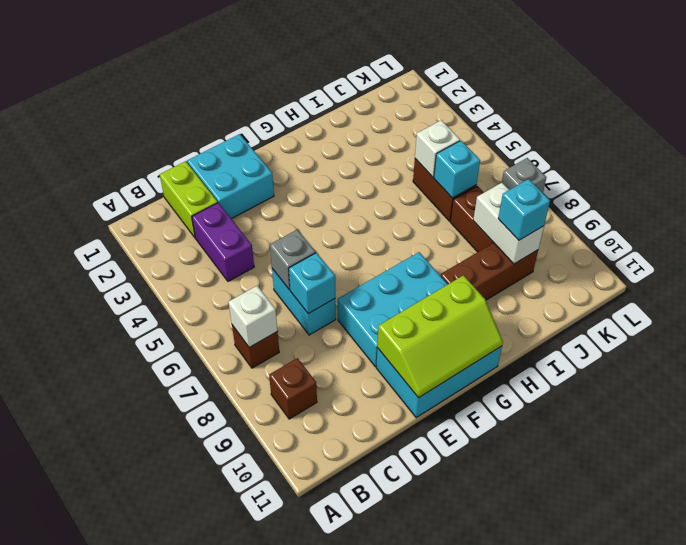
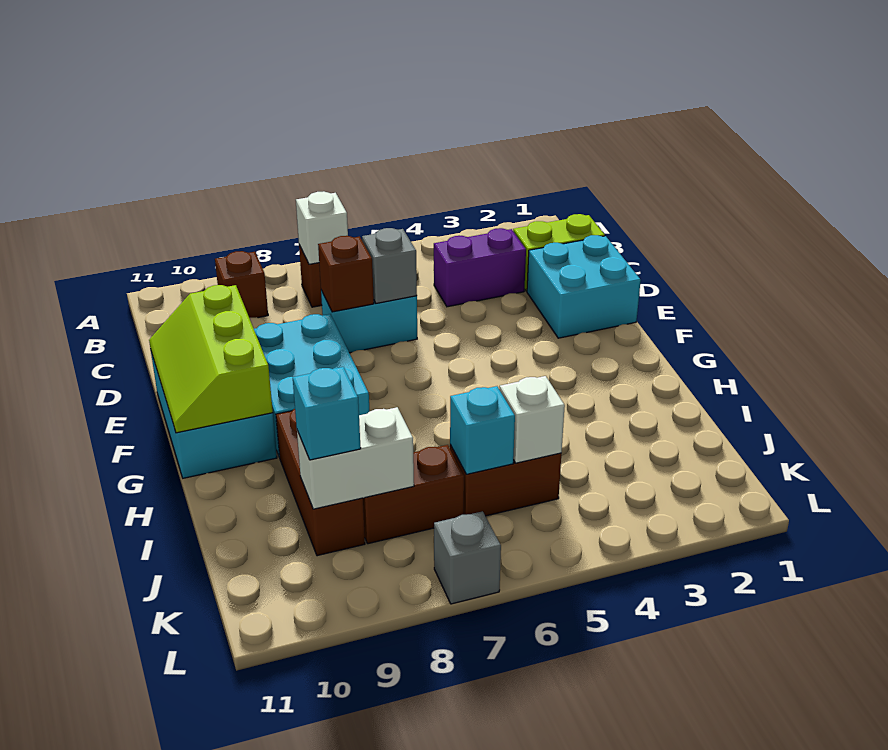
cyan brick D7 level 2 -> brown brick D7 level 2

